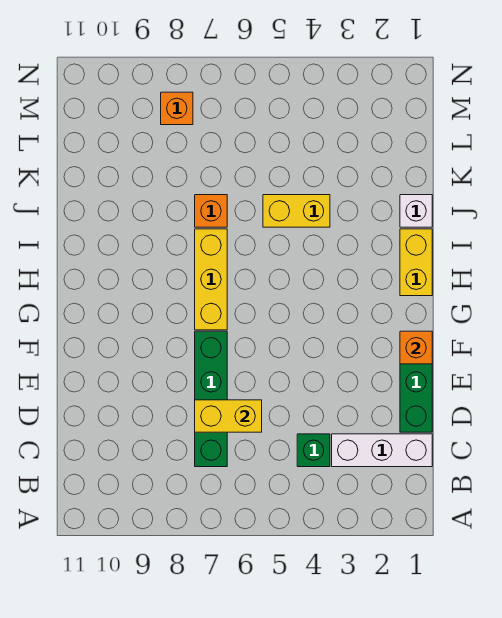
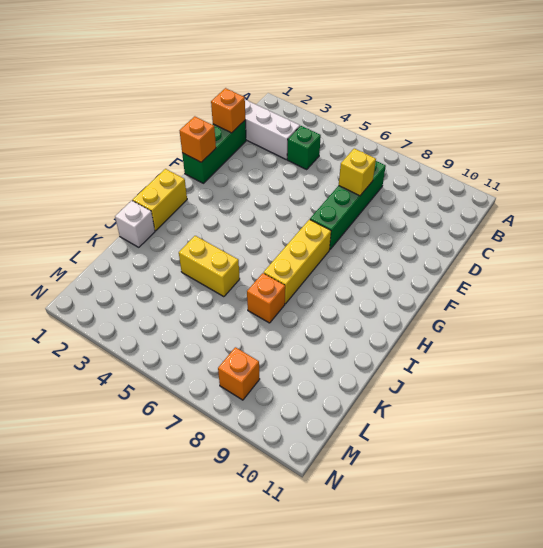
none -> orange brick D1 level 2
yellow brick D6:D7 level 2 -> yellow brick D7 level 2

